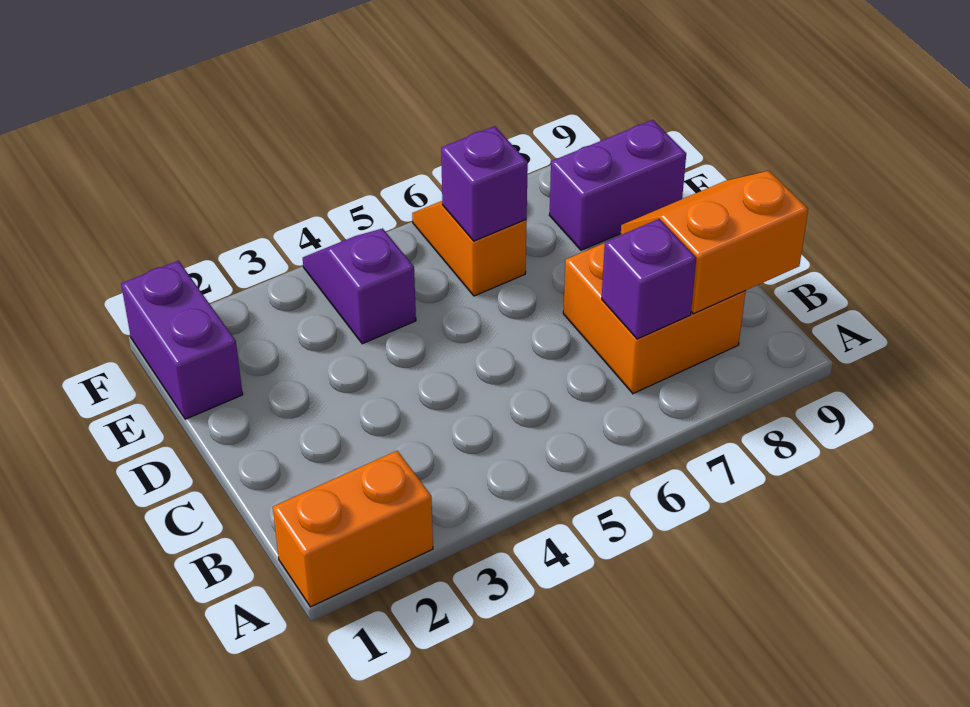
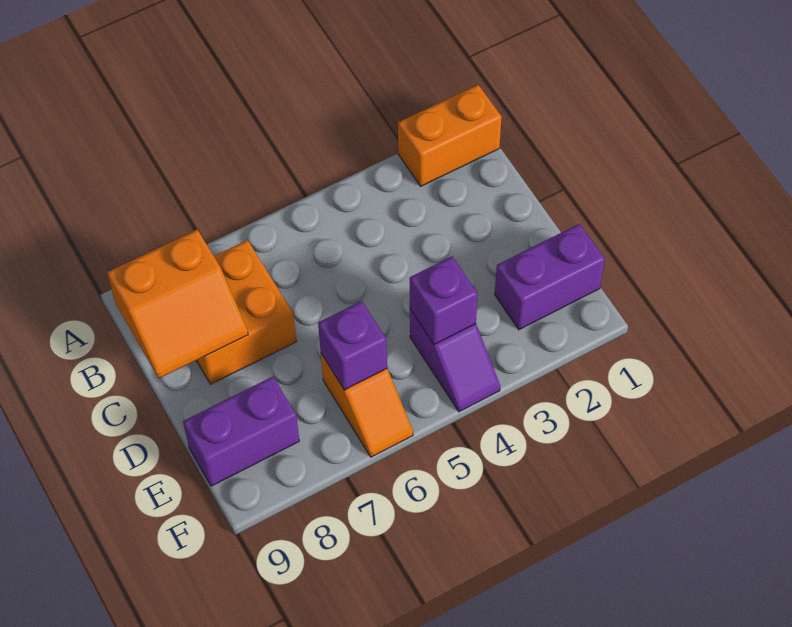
purple brick B7 level 2 -> purple brick E4 level 2
purple brick E1:F1 level 1 -> purple brick E1:E2 level 1

